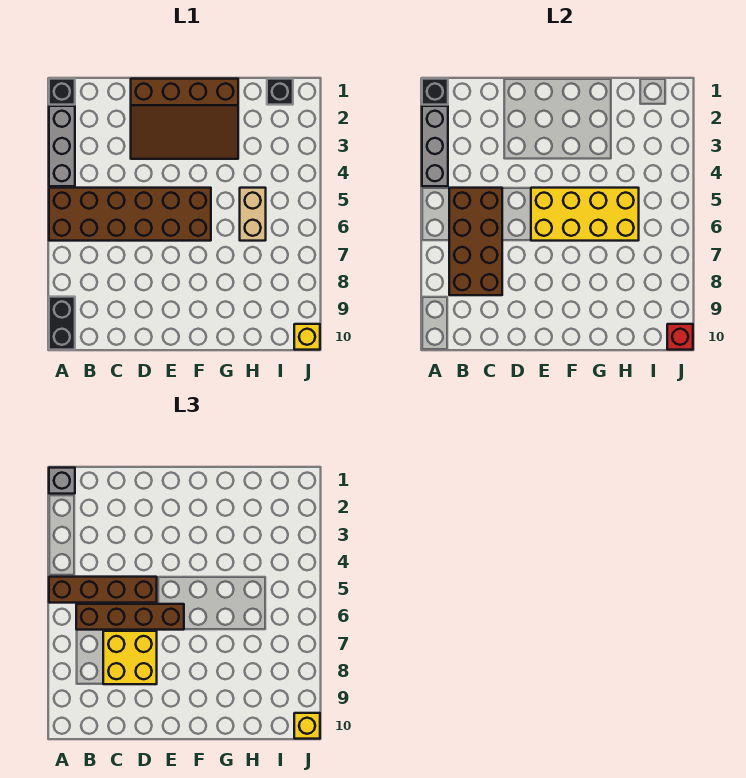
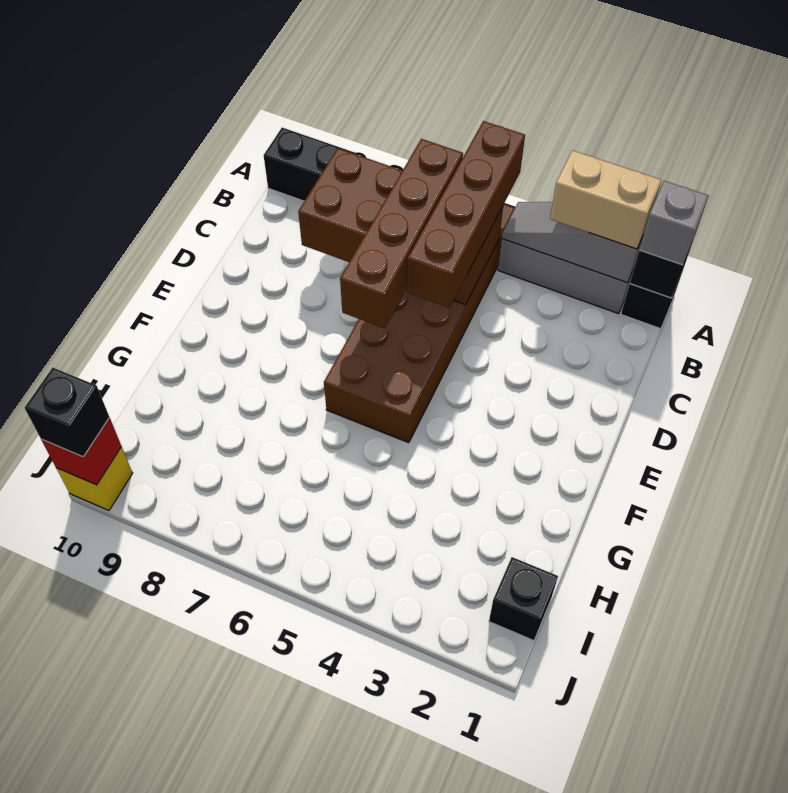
grey brick A2:A4 level 2 -> grey slope A2:A4 level 2 top 2
yellow brick C7:D8 level 3 -> none
brown slope D1:G3 level 1 top 1 -> none
yellow brick E5:H6 level 2 -> none
tan brick H5:H6 level 1 -> tan brick A2:A3 level 3
yellow brick J10 level 3 -> black brick J10 level 3

